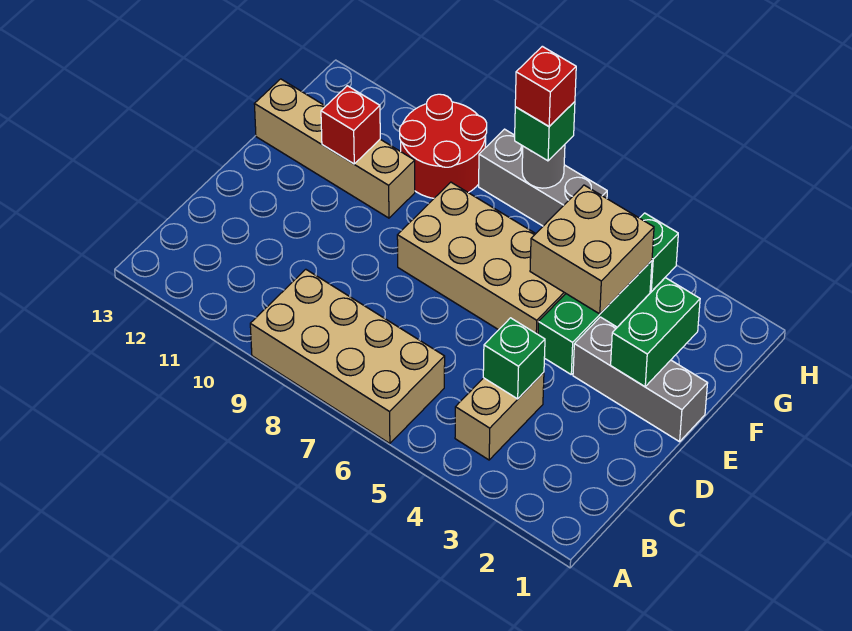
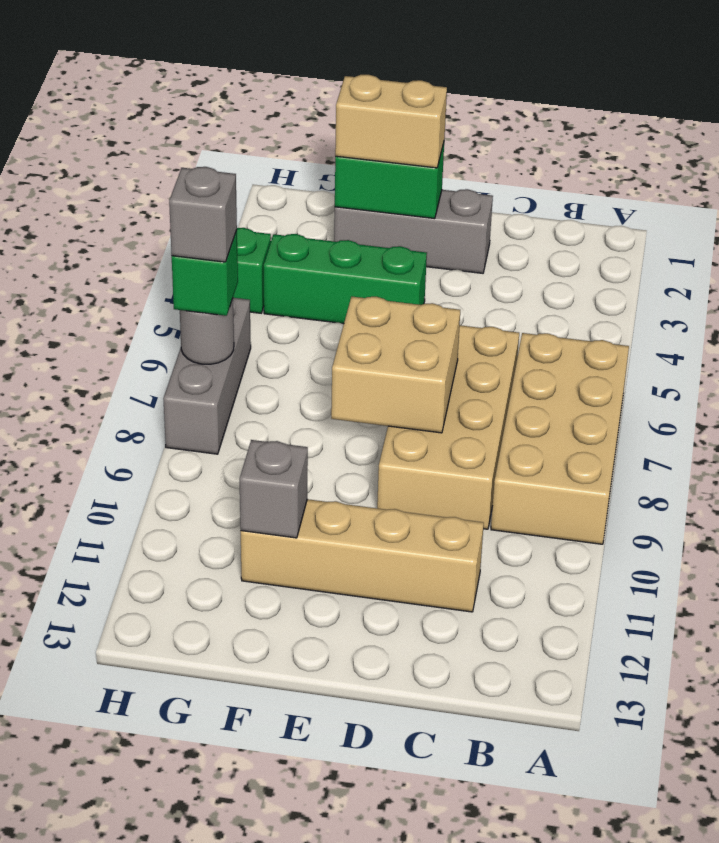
tan brick B4:C4 level 1 -> tan brick E2:F2 level 3
green brick C4 level 2 -> none
grey brick E1:E3 level 1 -> grey brick D2:F2 level 1
tan brick E5:F8 level 1 -> tan brick C6:D9 level 1
tan brick F4:G5 level 2 -> tan brick D7:E8 level 2
tan brick F10:F13 level 1 -> tan brick C11:F11 level 1
red brick F11 level 2 -> grey brick F11 level 2
red round brick G9:H10 level 1 -> none
red brick H7 level 4 -> grey brick H7 level 4

